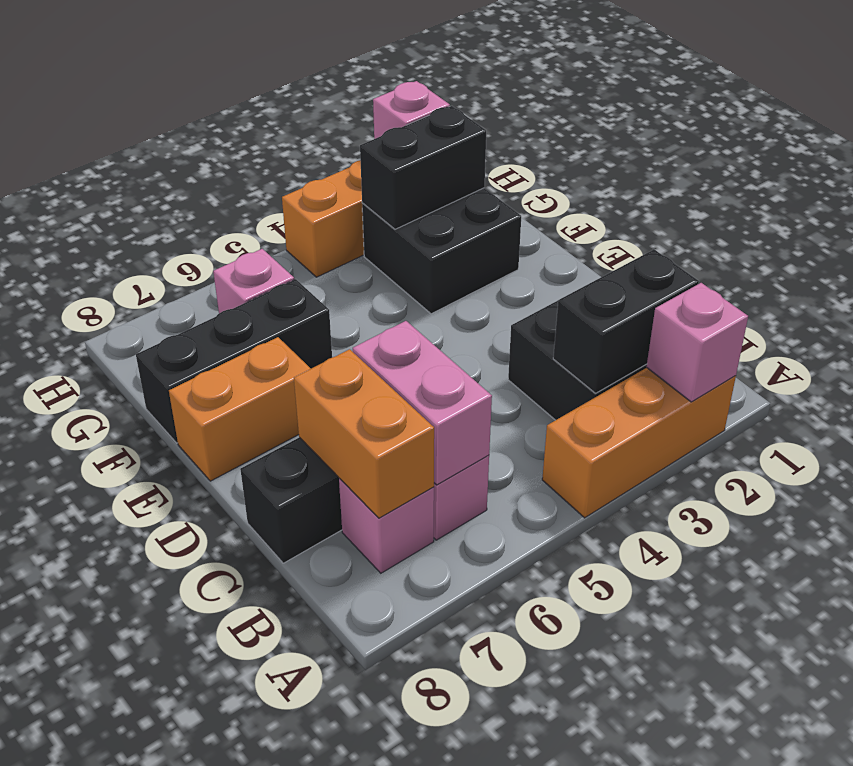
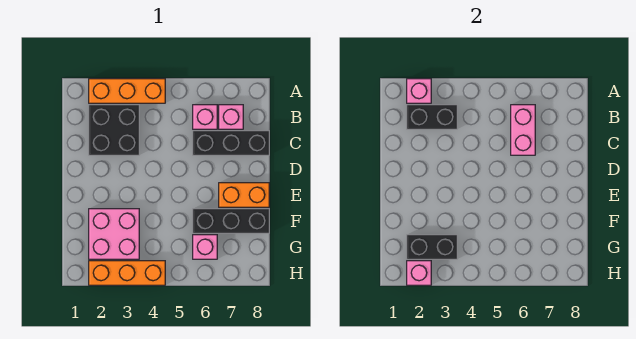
orange brick B7:C7 level 2 -> none
black brick F2:G3 level 1 -> pink brick F2:G3 level 1

